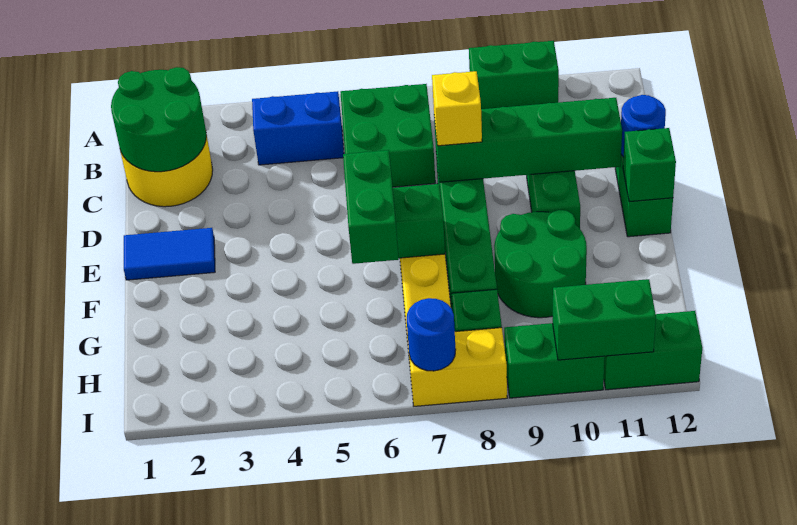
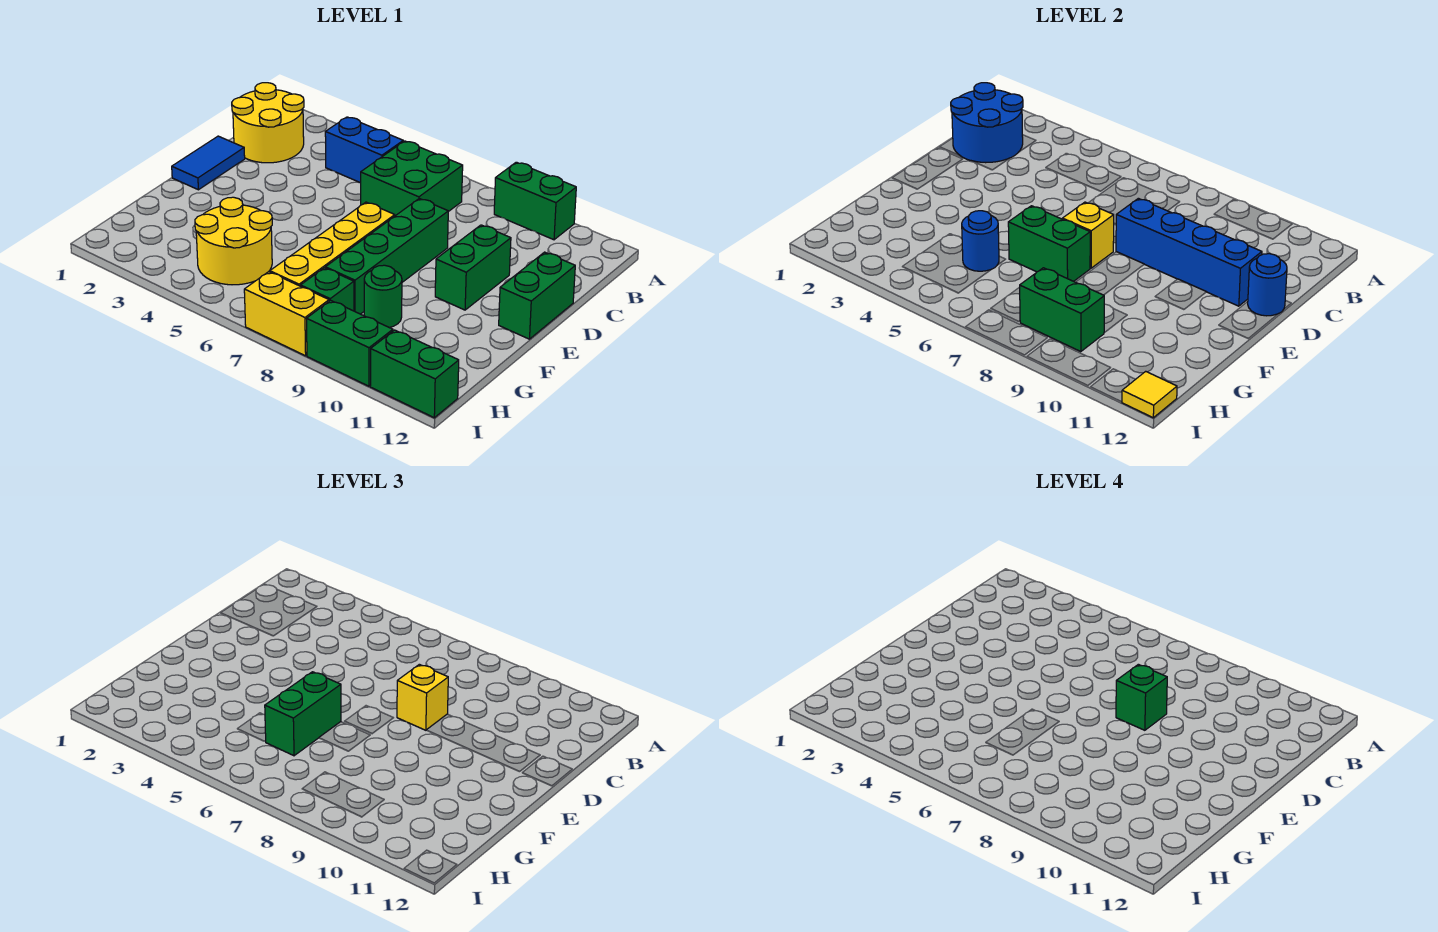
green round brick B1:C2 level 2 -> blue round brick B1:C2 level 2
green brick D8:D11 level 2 -> blue brick D8:D11 level 2
blue tile E1:E2 level 1 -> blue tile D1:E1 level 1
none -> yellow brick E7 level 2
green brick E12 level 2 -> green brick D8 level 4
green round brick F9:G10 level 1 -> green round brick G9 level 1
none -> yellow round brick G4:H5 level 1
blue round brick I7 level 2 -> blue round brick G5 level 2
green brick I10:I11 level 2 -> green brick H8:H9 level 2
none -> yellow tile I12 level 2

